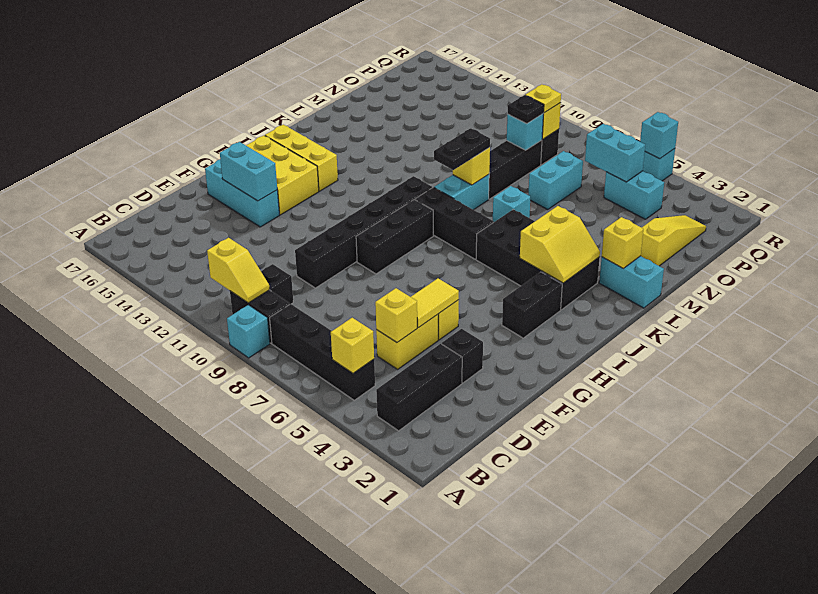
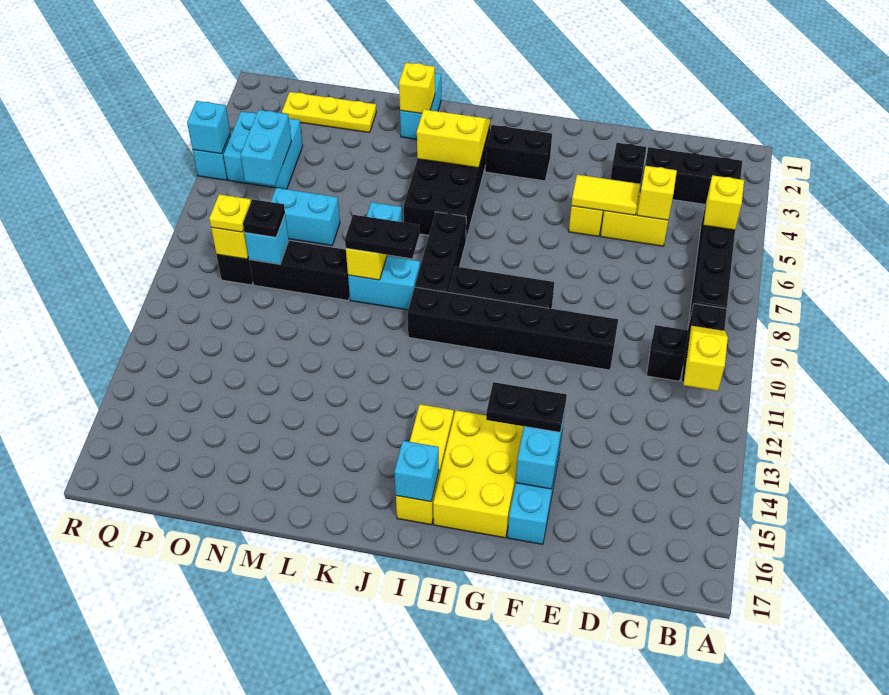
cyan brick A9 level 1 -> cyan brick I16 level 2
none -> black plate F14:G14 level 3
yellow slope N2:P2 level 1 top N -> yellow plate N2:P2 level 1
cyan brick P4:P5 level 1 -> cyan brick P4:Q5 level 1

